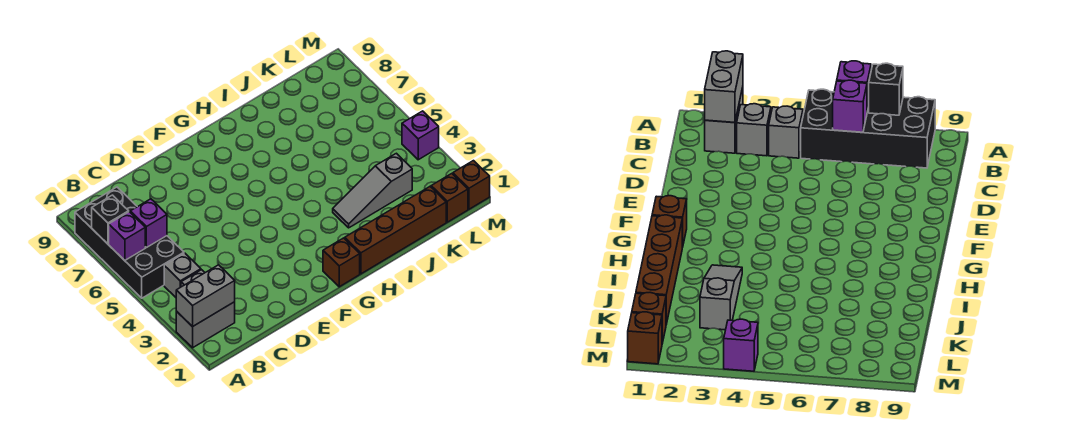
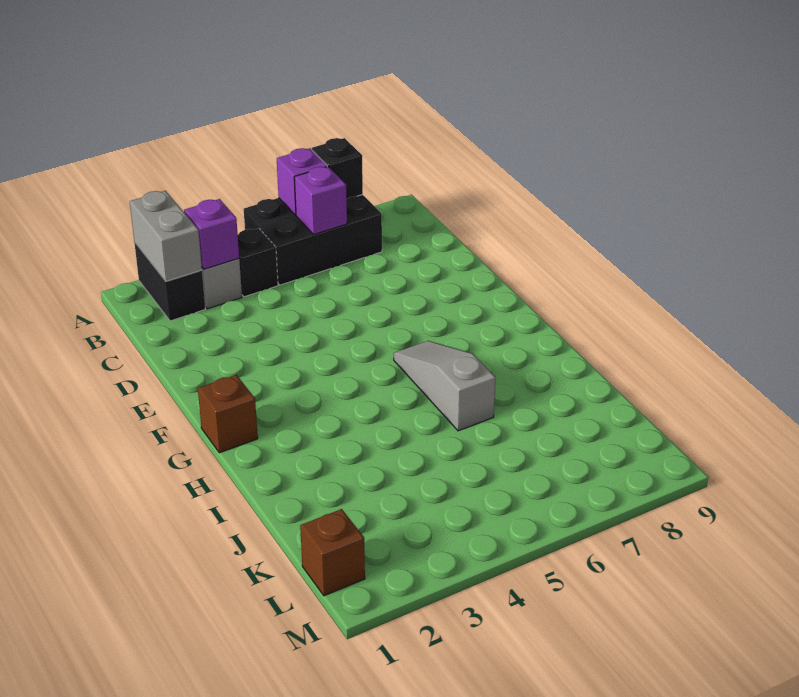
grey brick A2:B2 level 1 -> black brick A2:B2 level 1
black brick A5:B8 level 1 -> black brick A5:B7 level 1
grey brick B4 level 1 -> black brick B4 level 1
brown brick H1:K1 level 1 -> none
grey slope I3:K3 level 1 top K -> grey slope G6:I6 level 1 top I
brown brick M1 level 1 -> none
purple brick M4 level 1 -> purple brick B3 level 2

